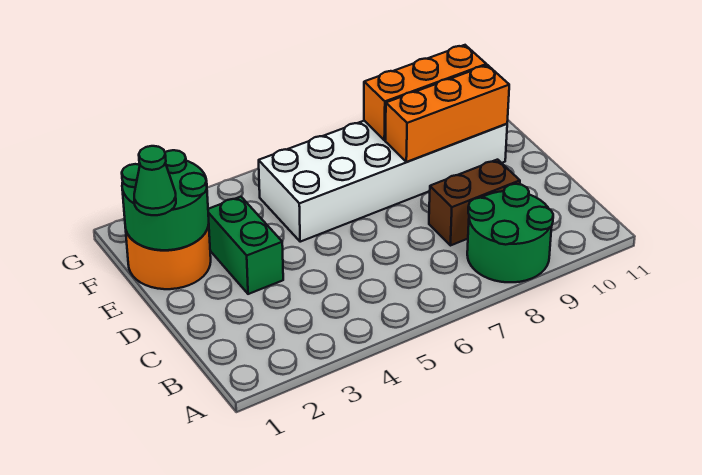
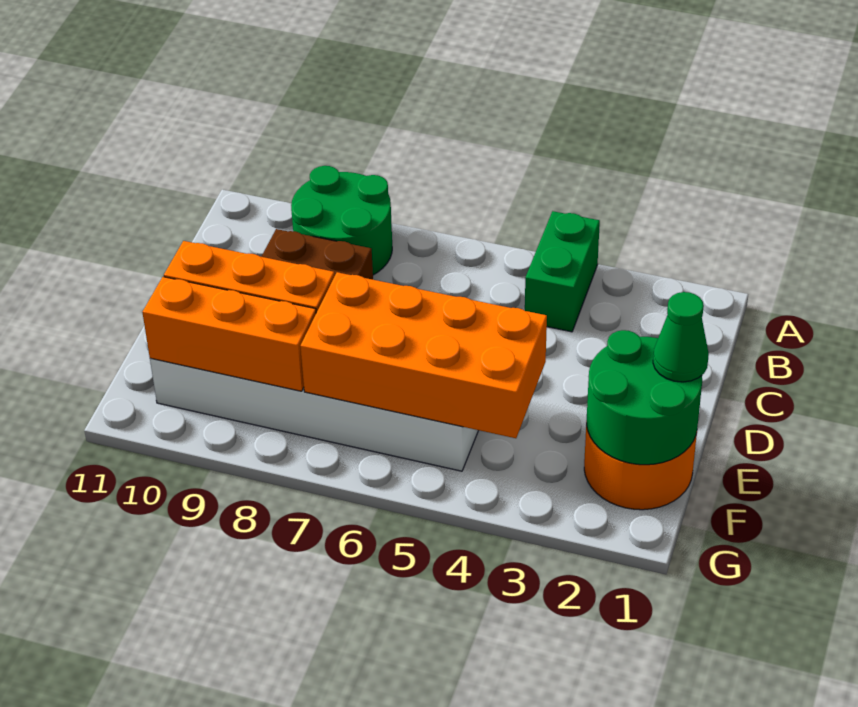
green brick D3:E3 level 1 -> green brick A4:B4 level 1
none -> orange brick E4:F7 level 2

